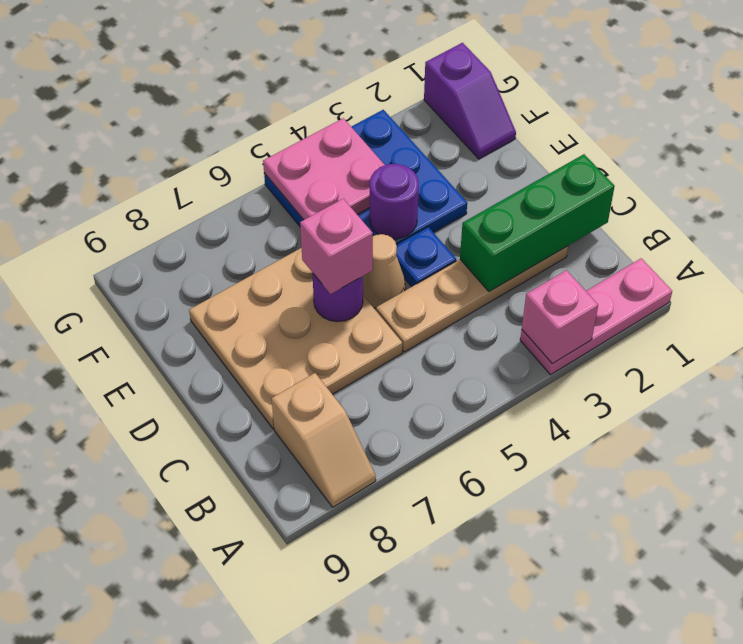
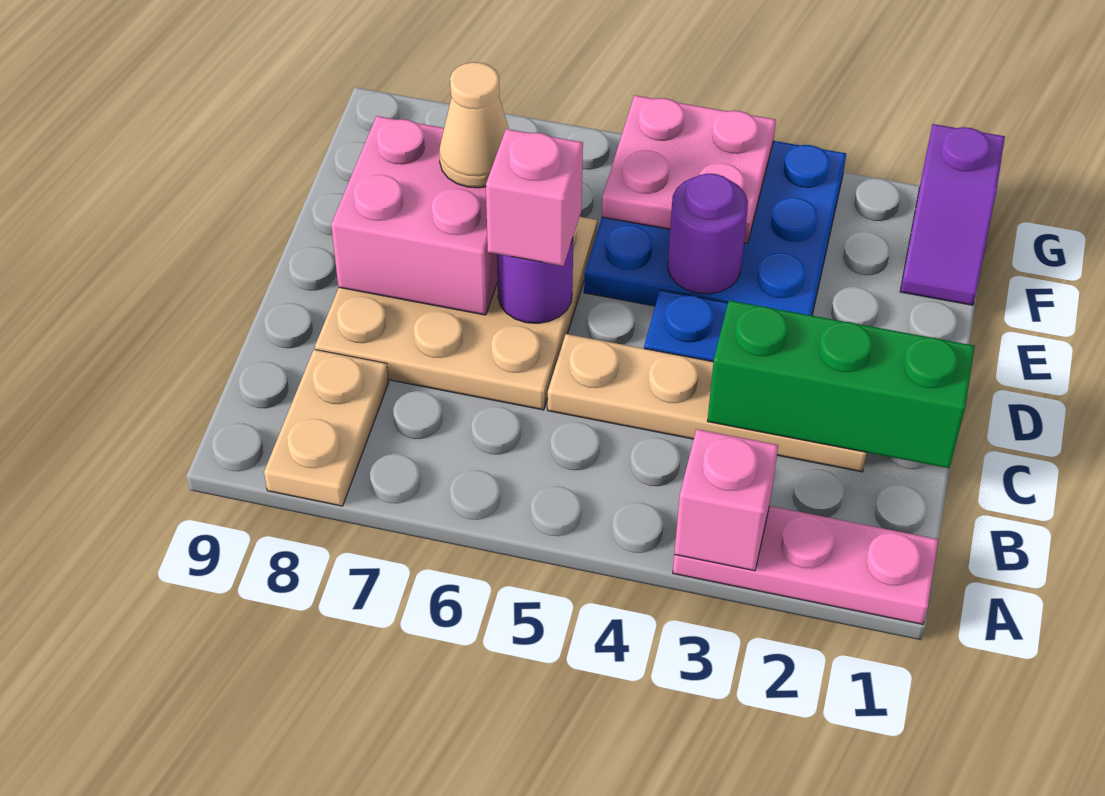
tan slope A8:B8 level 1 top B -> tan plate A8:B8 level 1
tan cone D5 level 1 -> tan cone E7 level 3
none -> pink brick D7:E8 level 2

